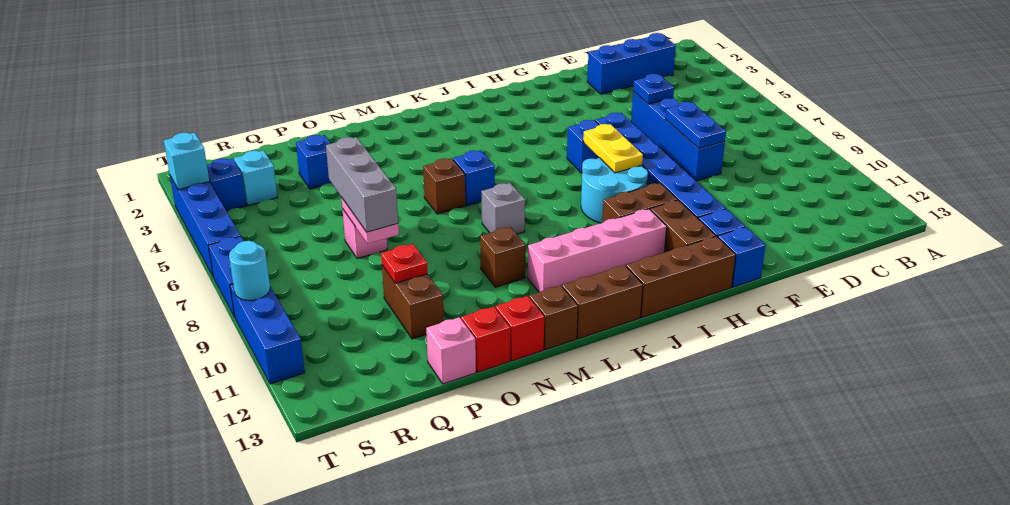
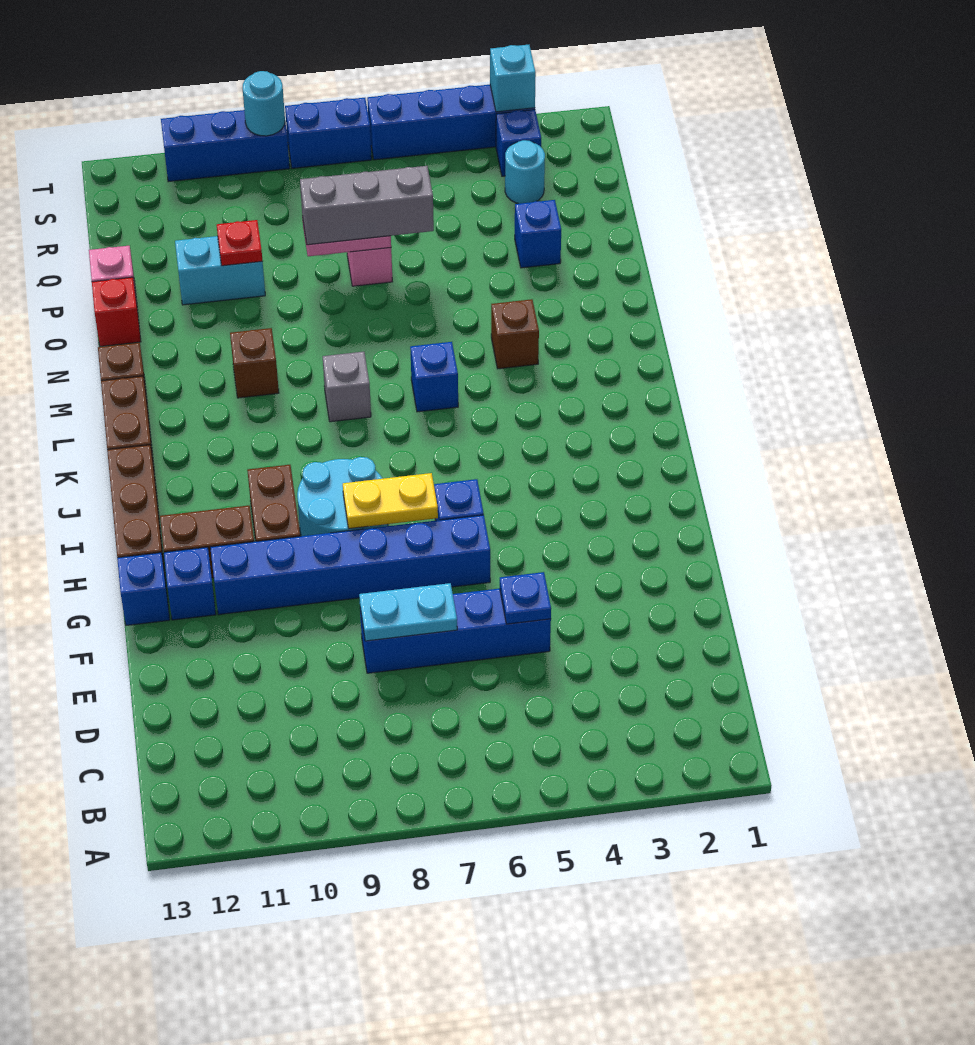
blue brick C2:E2 level 1 -> none
blue plate E7:E8 level 2 -> cyan plate E7:E8 level 2
pink brick I11:L11 level 1 -> none
brown brick M6 level 1 -> brown brick M4 level 1
red brick N13 level 1 -> none
brown brick P10:P11 level 1 -> cyan brick P10:P11 level 1
cyan brick R3 level 1 -> cyan round brick R3 level 1

